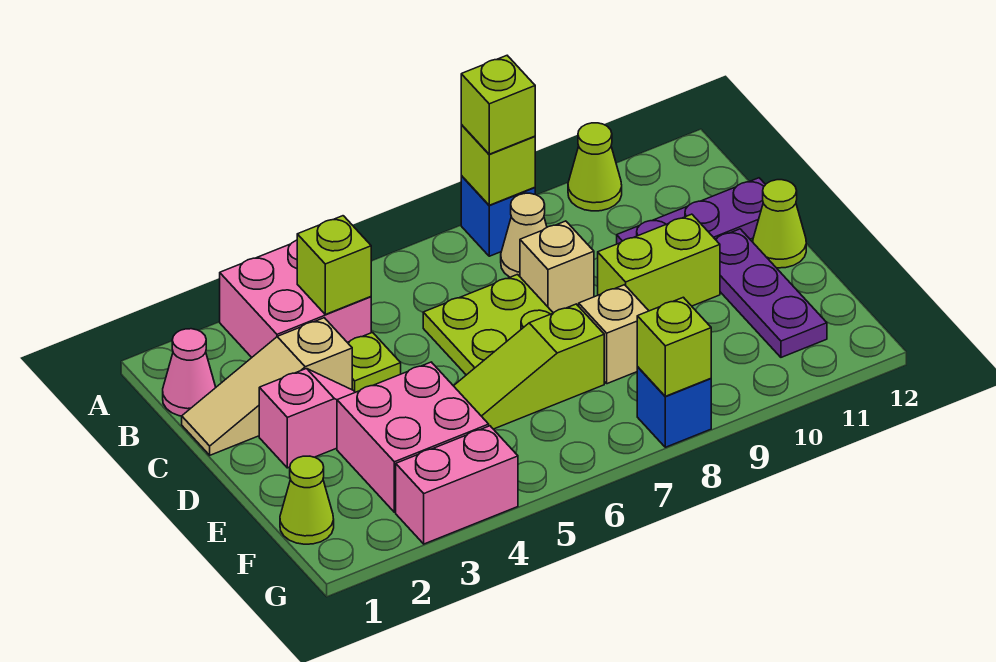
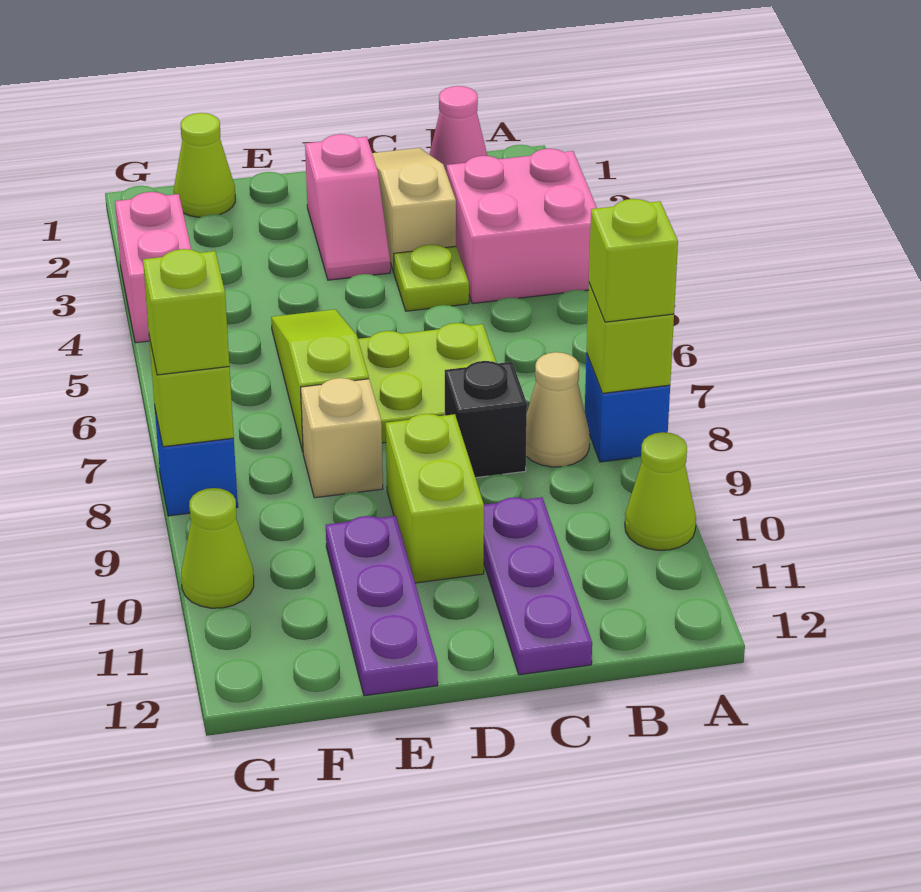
lime brick B4 level 2 -> lime brick G8 level 3
tan brick C8 level 1 -> black brick C8 level 1
purple plate D11:F11 level 1 -> purple plate E10:E12 level 1
lime cone D12 level 1 -> lime cone G10 level 1
pink brick E3:F4 level 1 -> none

